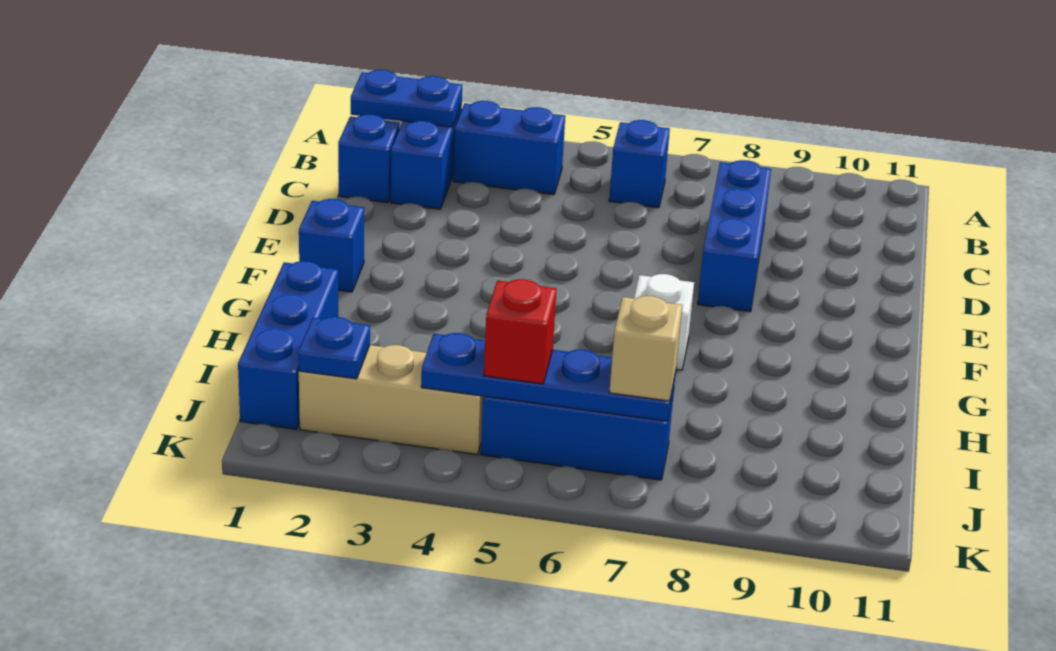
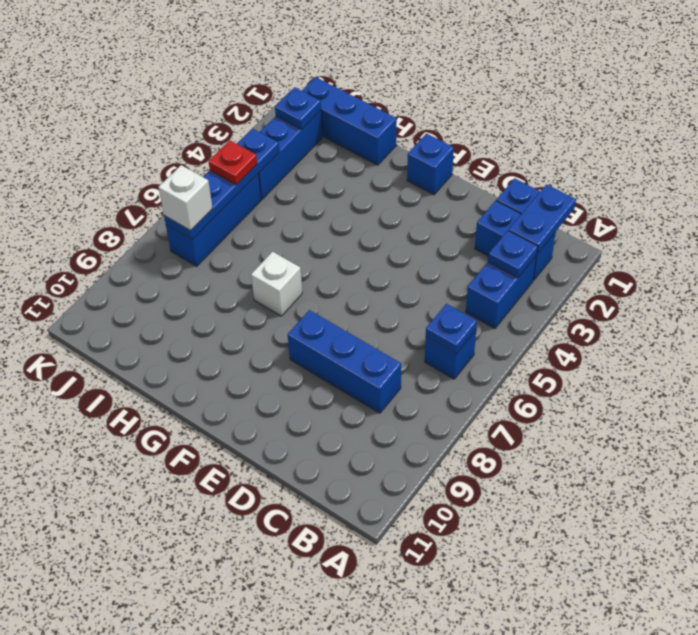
none -> blue plate B3 level 2
none -> blue plate B6 level 2
tan brick J2:J4 level 1 -> blue brick J2:J4 level 1
red brick J5 level 3 -> red plate J5 level 3
tan brick J7 level 3 -> white brick J7 level 3

